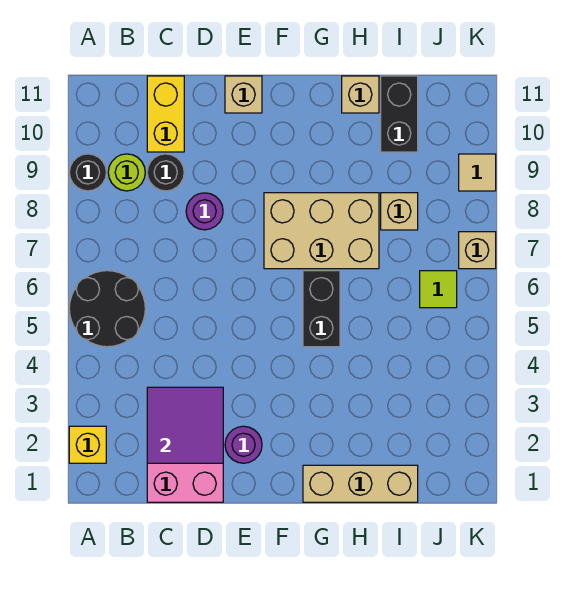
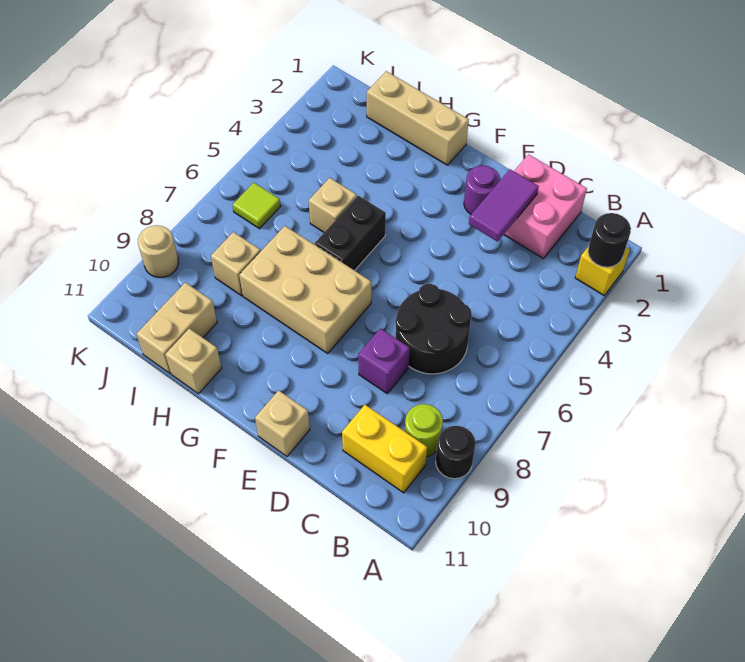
black round brick A5:B6 level 1 -> black round brick C6:D7 level 1
purple tile C2:D3 level 2 -> purple tile D2:D3 level 2
black round brick C9 level 1 -> black round brick A2 level 2
yellow brick C10:C11 level 1 -> yellow brick B10:C10 level 1
purple round brick D8 level 1 -> purple brick D8 level 1
black brick I10:I11 level 1 -> tan brick I10:I11 level 1
tan brick K7 level 1 -> tan brick H5 level 1
tan tile K9 level 1 -> tan round brick K9 level 1

